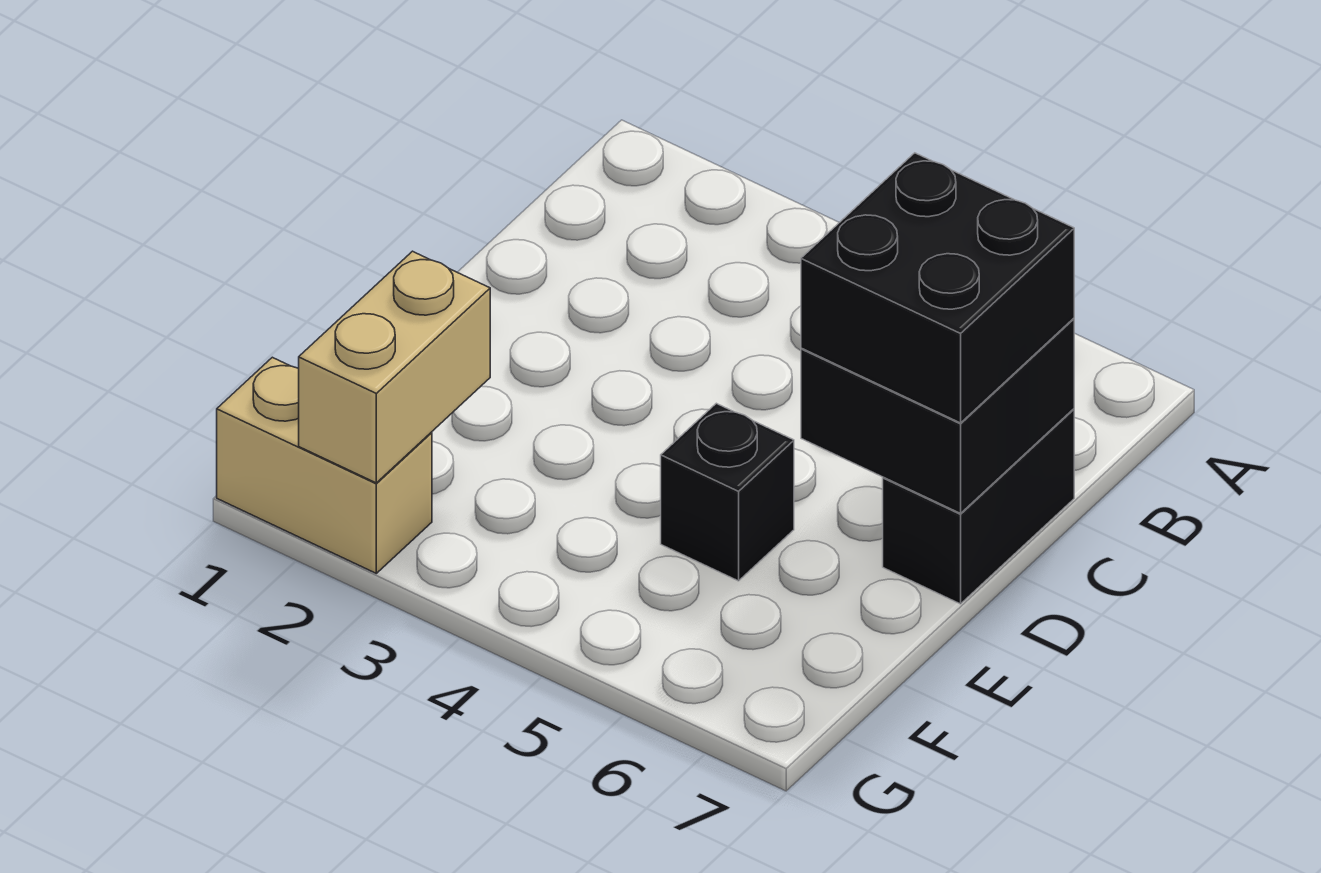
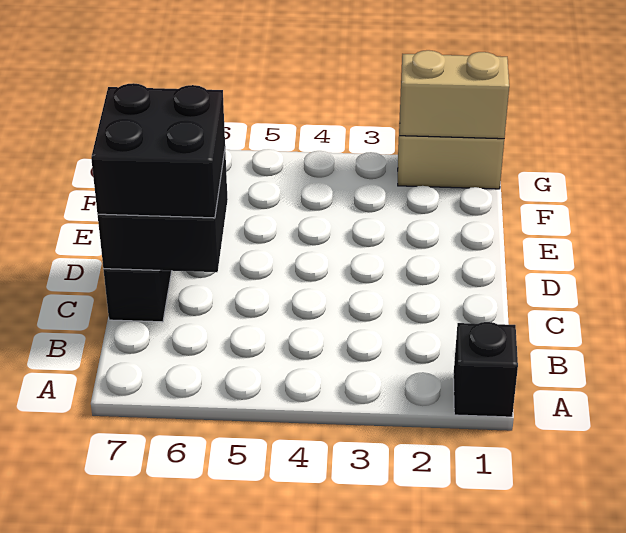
black brick E5 level 1 -> black brick A1 level 1
tan brick F2:G2 level 2 -> tan brick G1:G2 level 2

